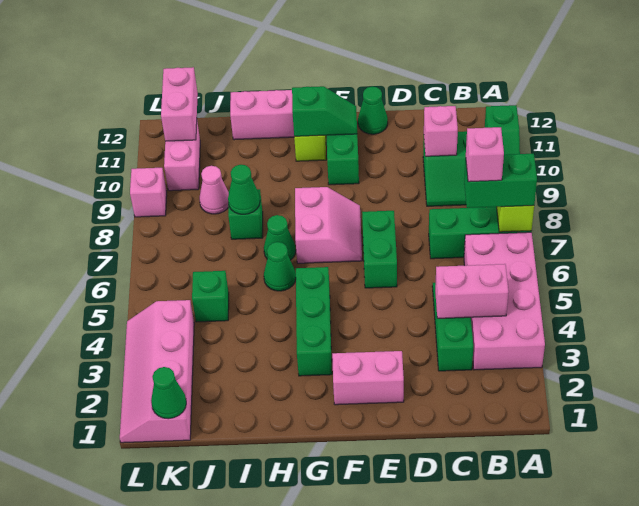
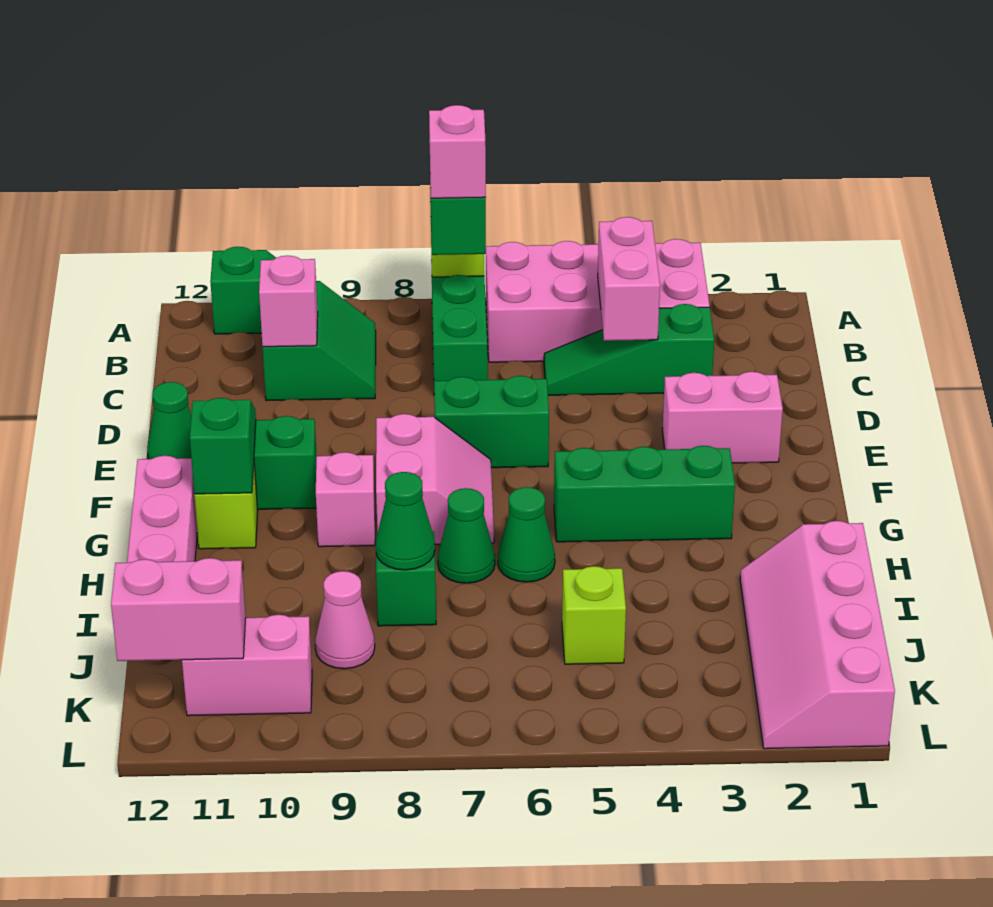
pink brick E2:F2 level 1 -> pink brick E2:E3 level 1
pink slope F7:G8 level 1 top G -> pink slope F7:G8 level 1 top 8
green brick J5 level 1 -> lime brick J5 level 1
pink slope K1:L4 level 1 top K -> pink slope I1:L2 level 1 top 1
green cone K1 level 2 -> none
pink brick L9 level 1 -> pink brick G9 level 1

